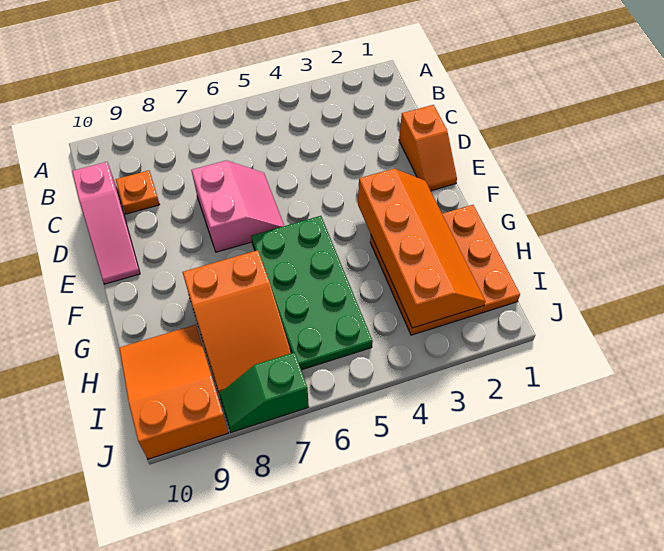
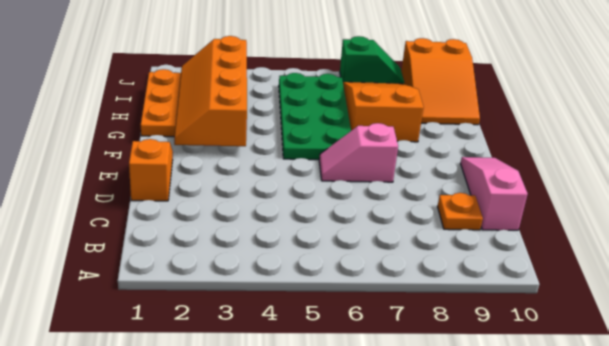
pink slope D6:E7 level 1 top 7 -> pink slope E6:E7 level 1 top 7

